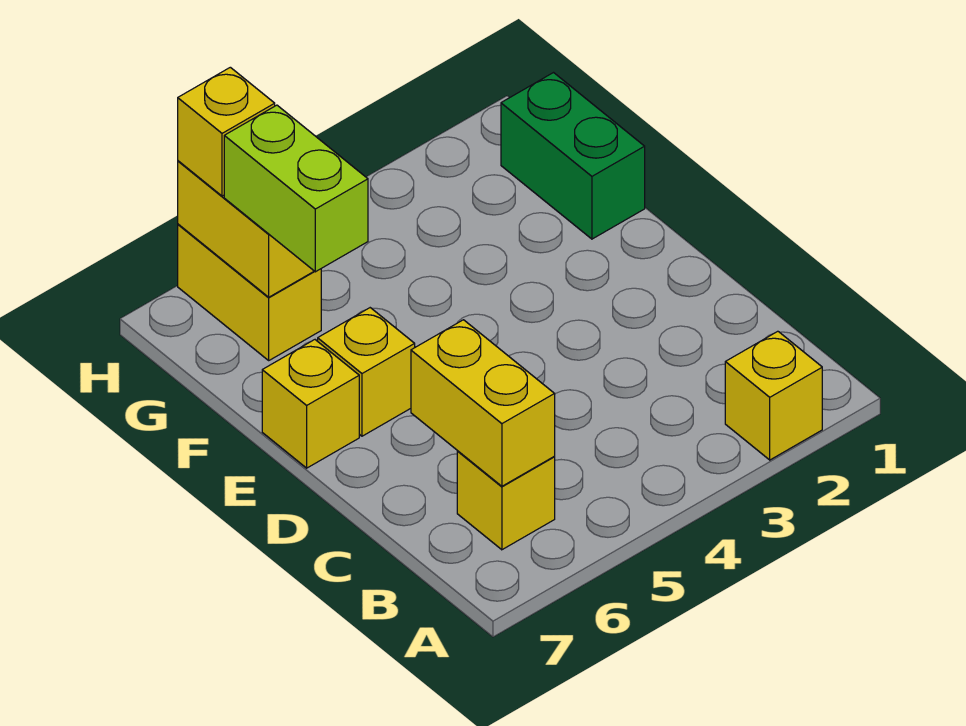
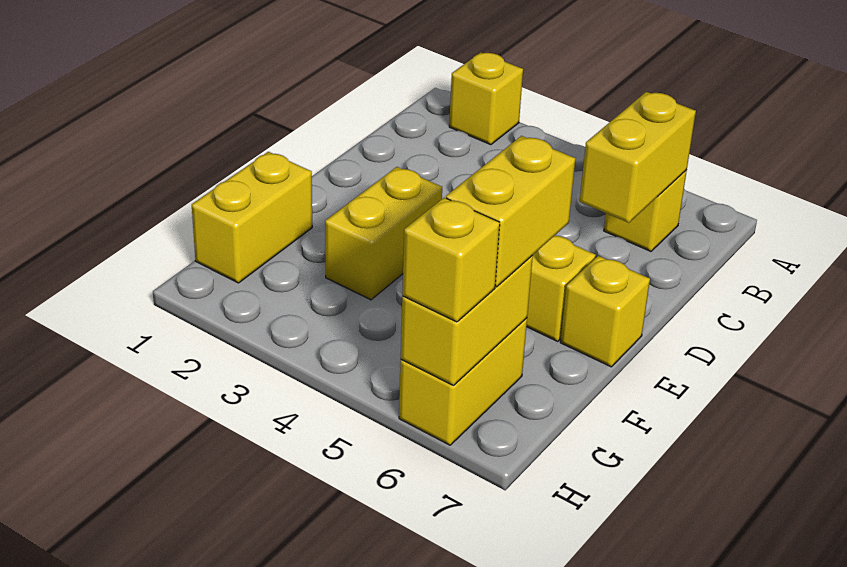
none -> yellow brick E3:F3 level 1
green brick F1:G1 level 1 -> yellow brick F1:G1 level 1
lime brick F6:G6 level 3 -> yellow brick F6:G6 level 3

